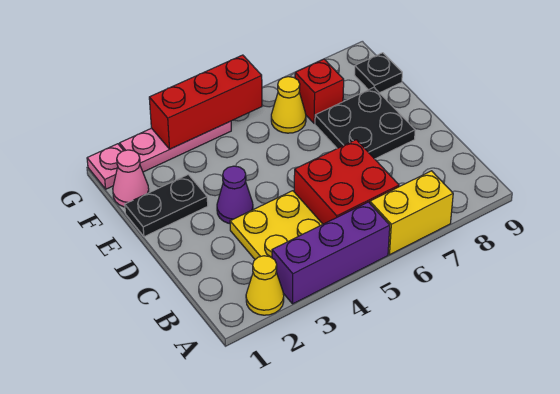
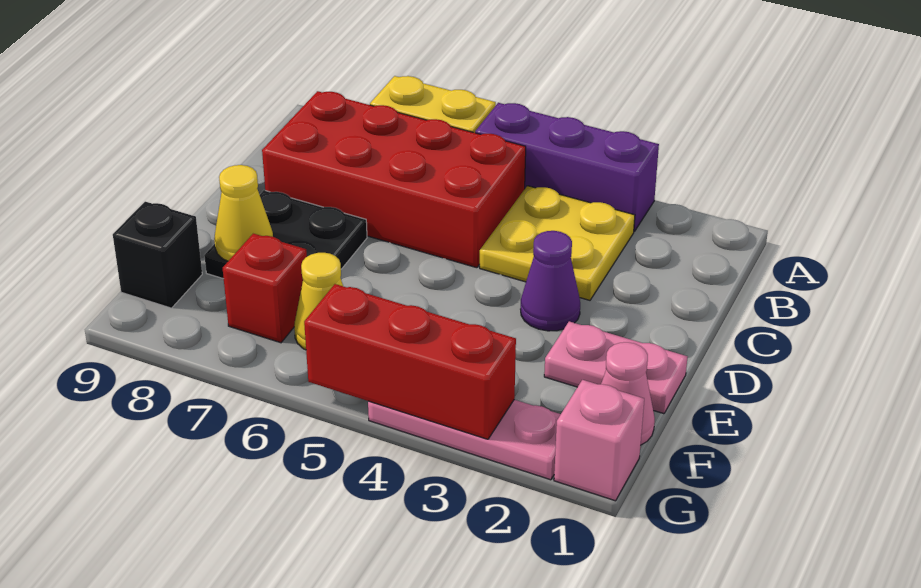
yellow cone A2 level 1 -> yellow cone E8 level 2
red brick B5:C6 level 1 -> red brick B5:C8 level 1
black plate E1:E2 level 1 -> pink plate E1:E2 level 1
black plate F9 level 1 -> black brick F9 level 1
pink plate G1 level 1 -> pink brick G1 level 1

